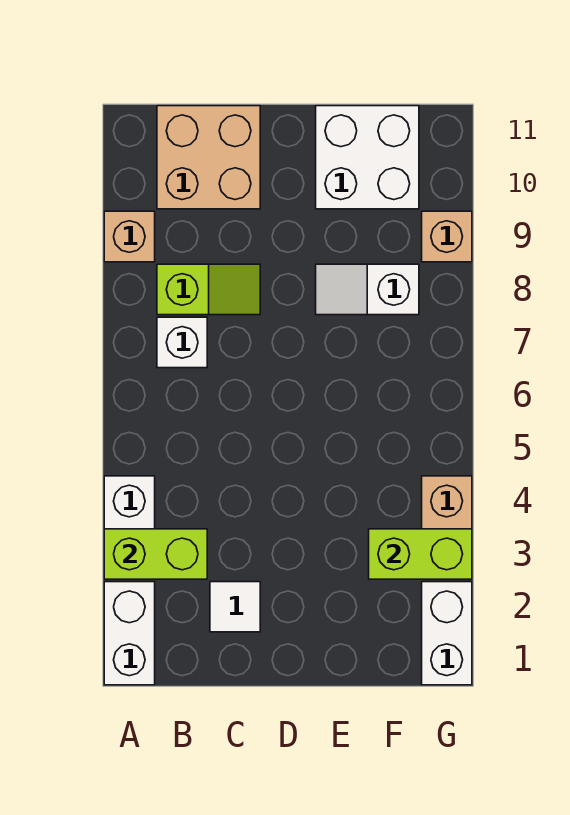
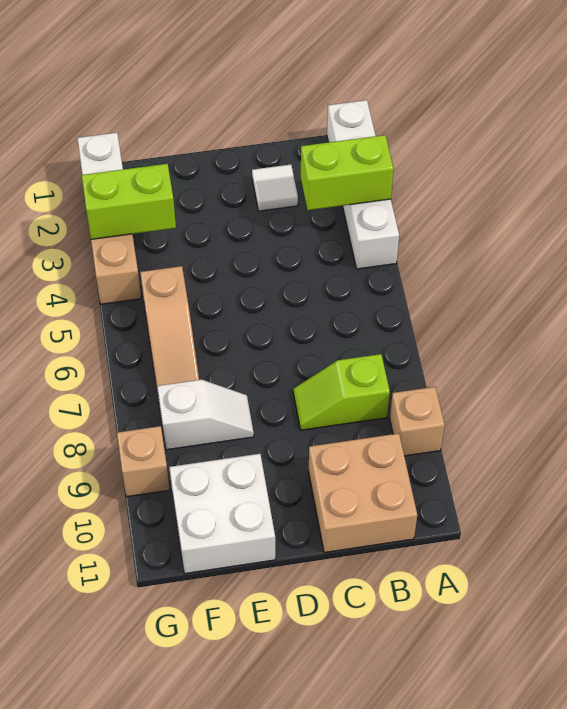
white brick B7 level 1 -> none
none -> tan slope F5:F7 level 1 top 5

